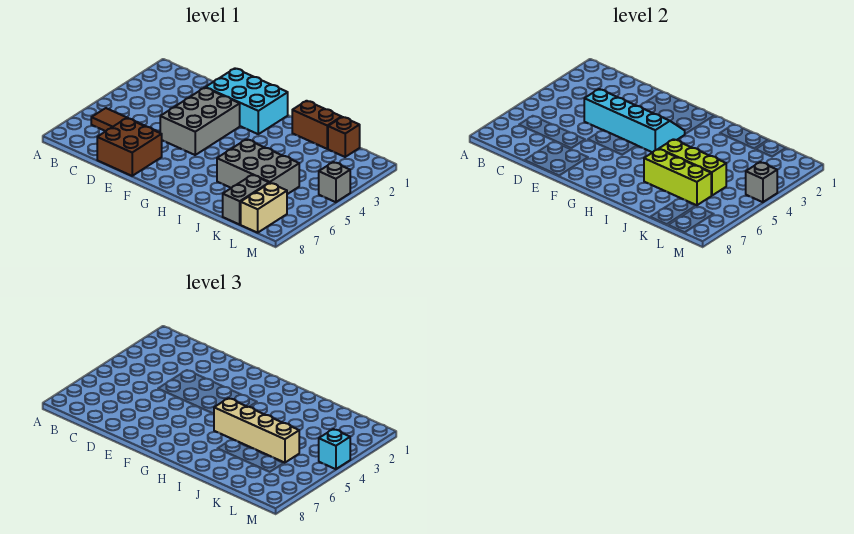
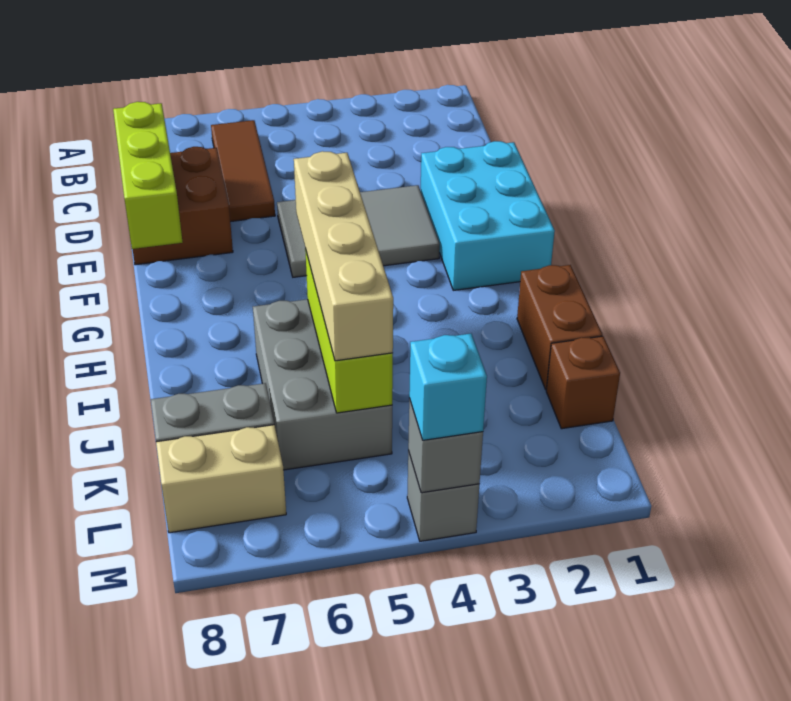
cyan slope D3:G4 level 2 top 4 -> none
grey brick E3:F5 level 1 -> grey tile E3:F5 level 1
lime brick I6:K6 level 2 -> lime brick D8:F8 level 2

